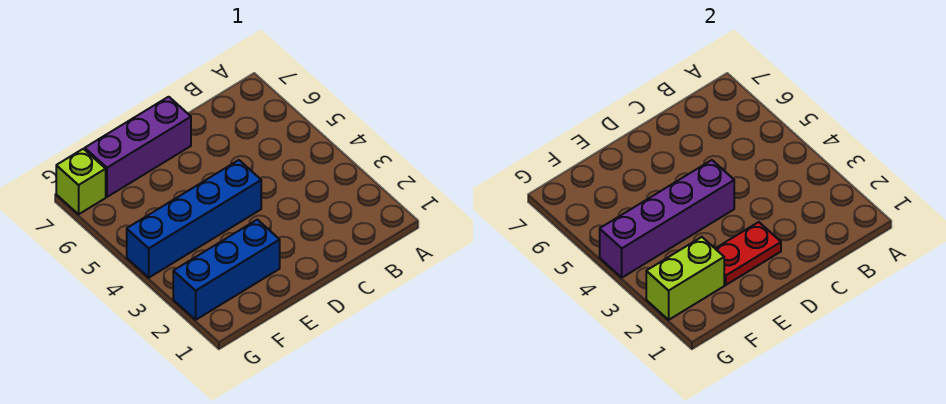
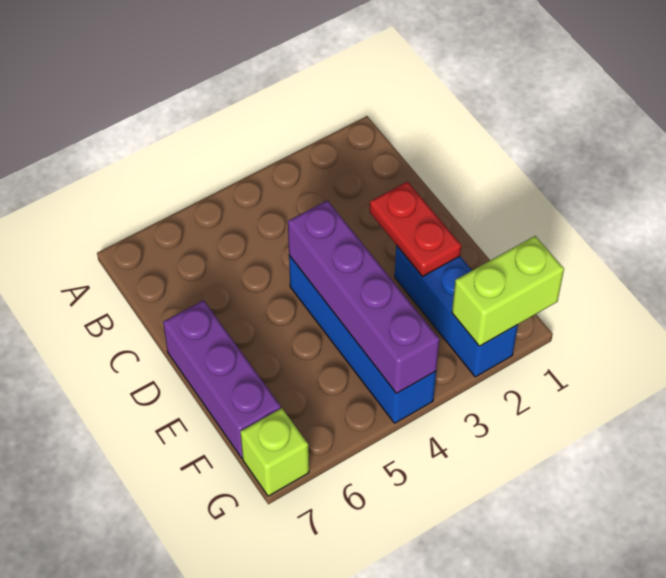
lime brick F2:G2 level 2 -> lime brick G1:G2 level 2

